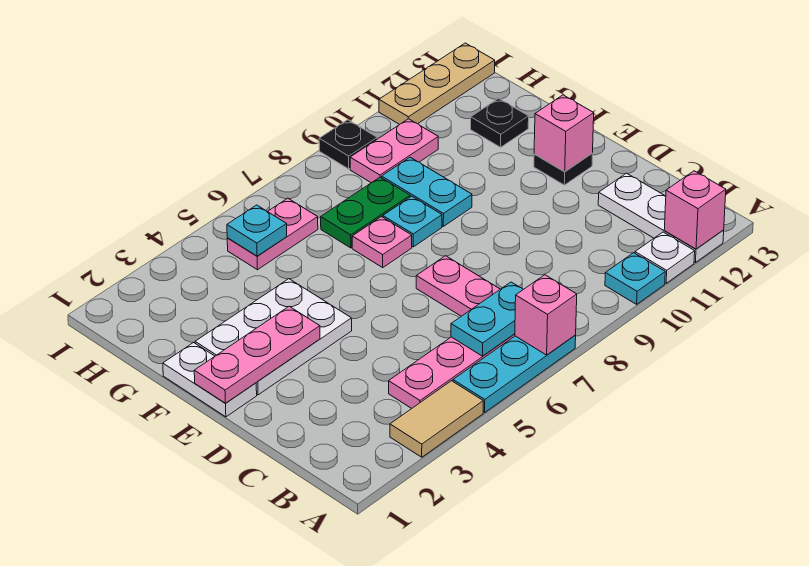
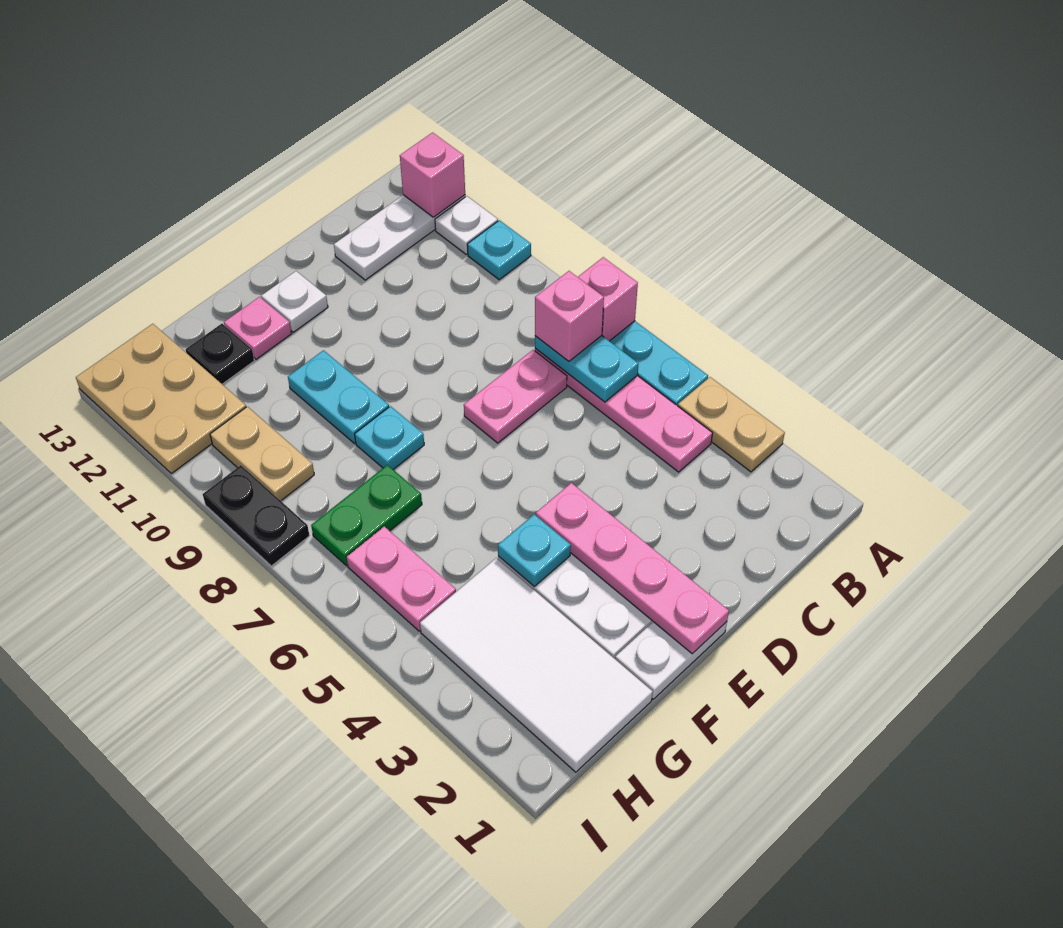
tan tile A3:A4 level 1 -> tan plate A3:A4 level 1
pink plate E1:E3 level 2 -> pink plate E1:E4 level 2
black plate E12 level 1 -> white plate E12 level 1
pink brick E12 level 2 -> pink brick B7 level 3
pink plate F7 level 1 -> pink plate F12 level 1
cyan plate F9:G9 level 1 -> cyan plate F9:F10 level 1
none -> white tile G1:H4 level 1
green plate G7:G8 level 1 -> green plate G7:H7 level 1
cyan plate H5 level 2 -> cyan plate F4 level 2
pink plate H9:H10 level 1 -> tan plate H9:H10 level 1
black plate I9 level 1 -> black plate I8:I9 level 1
tan plate I11:I13 level 1 -> tan plate H11:I13 level 1

